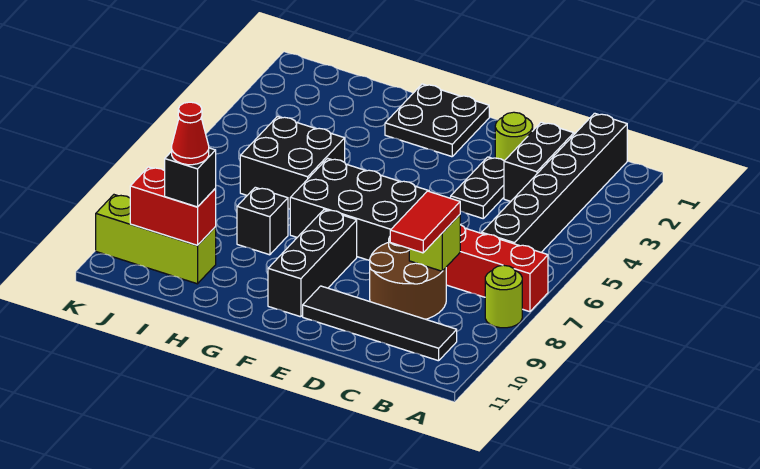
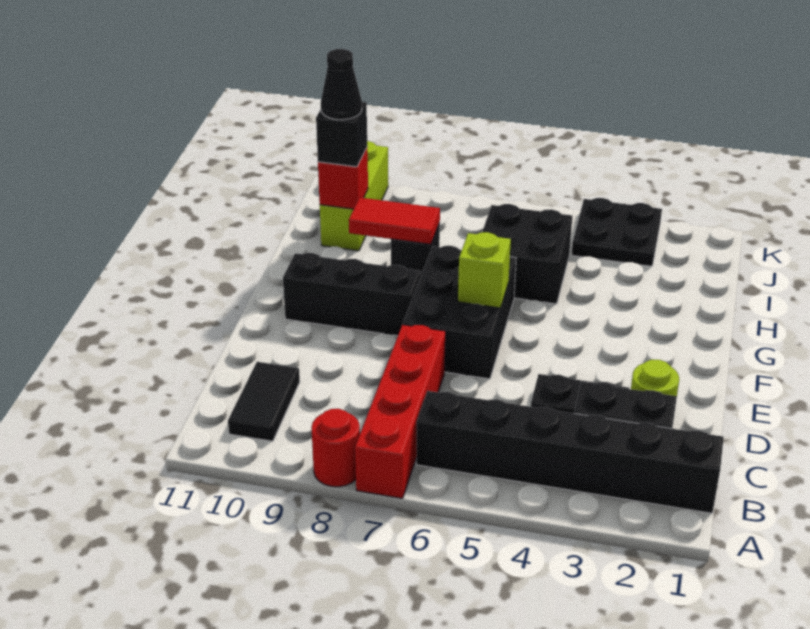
lime round brick A8 level 1 -> red round brick A8 level 1
black tile B10:E10 level 1 -> black tile B10:C10 level 1
brown round brick C8:D9 level 1 -> none
lime brick C8 level 2 -> lime brick F6 level 2
red tile C8:C9 level 3 -> red tile H8:H9 level 2
black plate F1:G2 level 1 -> black plate J3:K4 level 1
red brick I10:J10 level 2 -> red brick I10 level 2
red cone I10 level 4 -> black cone I10 level 4

